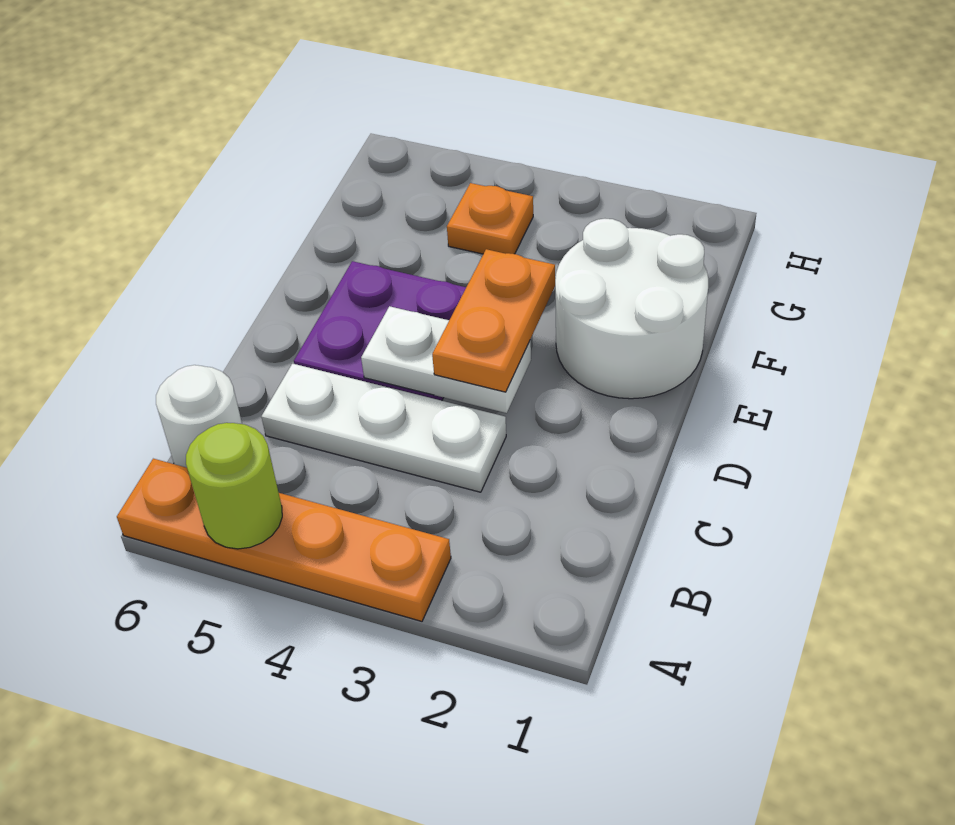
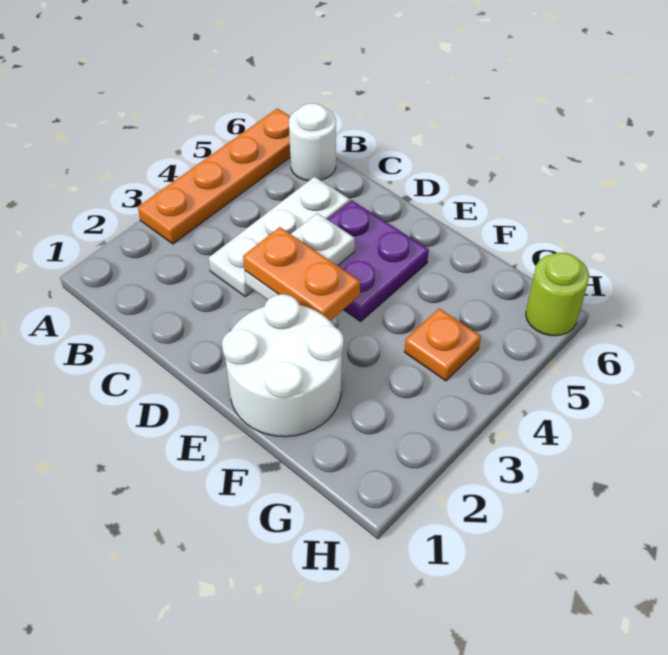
lime round brick A5 level 2 -> lime round brick H6 level 1

